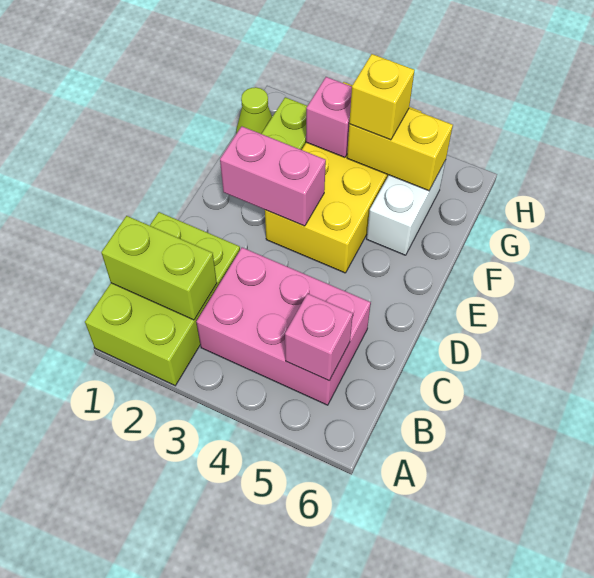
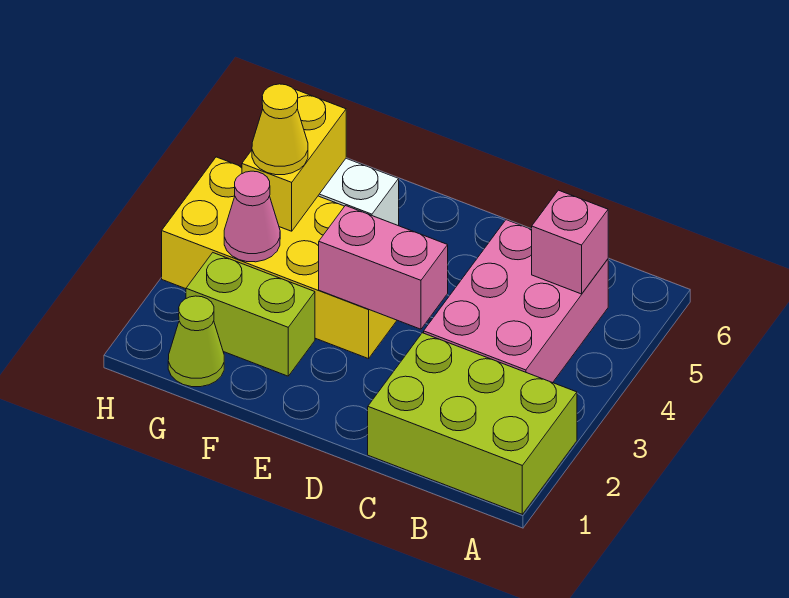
lime brick B1:B2 level 2 -> none
pink brick E2:E3 level 2 -> pink brick D3:E3 level 2
pink brick G3 level 2 -> pink cone G3 level 2
yellow brick G4 level 3 -> yellow cone G4 level 3

